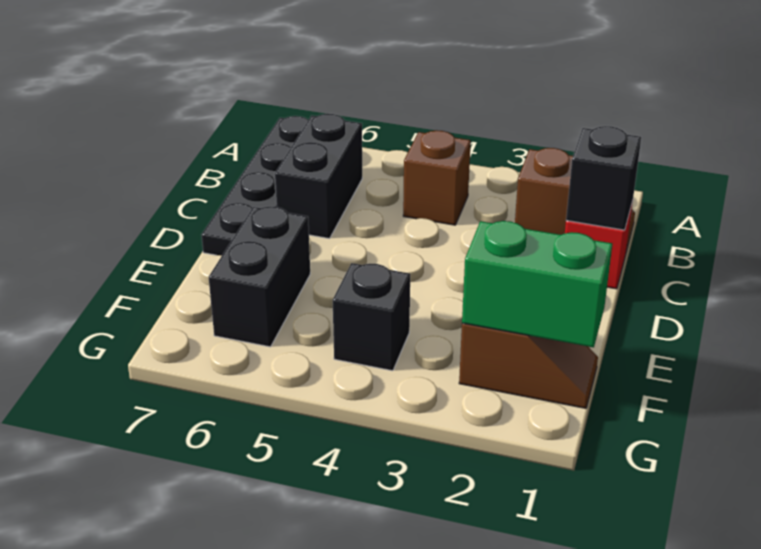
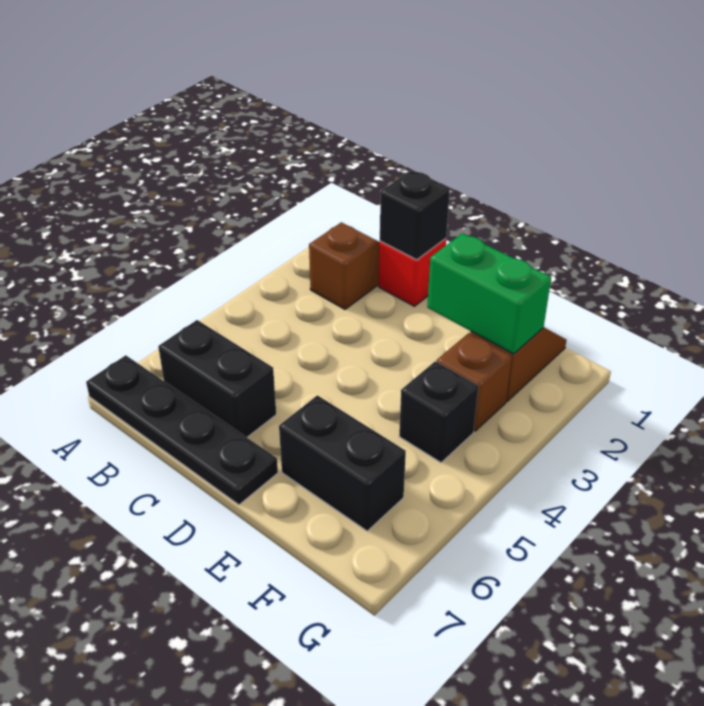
brown brick B4 level 1 -> brown brick F3 level 1
green brick F1:F2 level 2 -> green brick E2:F2 level 2

